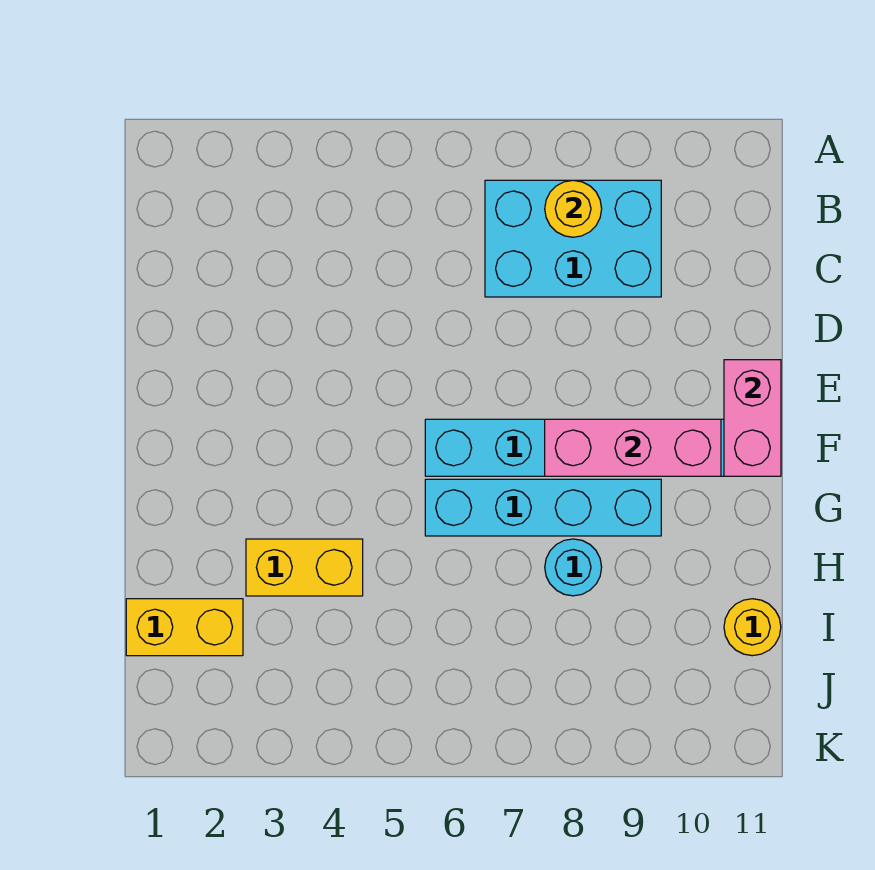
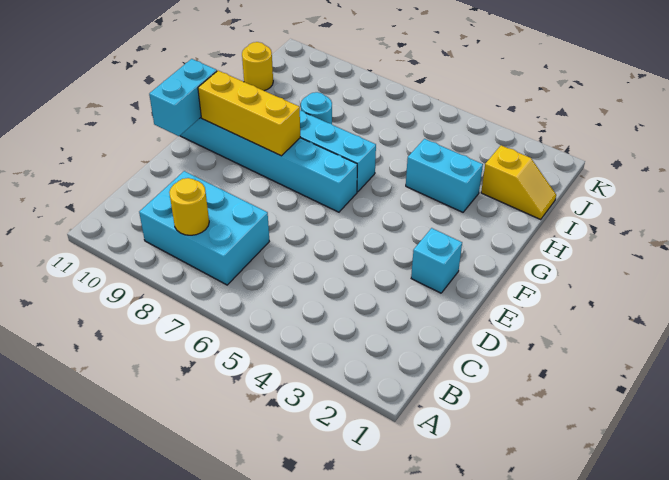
none -> cyan brick E2 level 1
pink brick E11:F11 level 2 -> cyan brick E11:F11 level 2
pink brick F8:F10 level 2 -> yellow brick F8:F10 level 2
yellow brick H3:H4 level 1 -> cyan brick H3:H4 level 1
yellow brick I1:I2 level 1 -> yellow slope I1:I2 level 1 top 2

